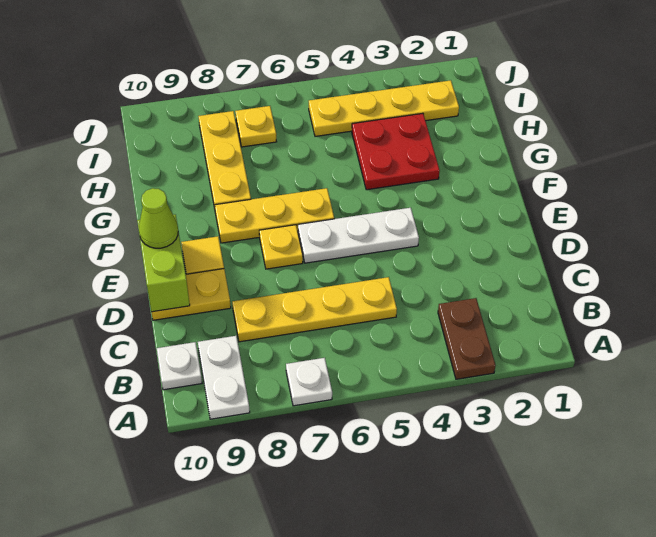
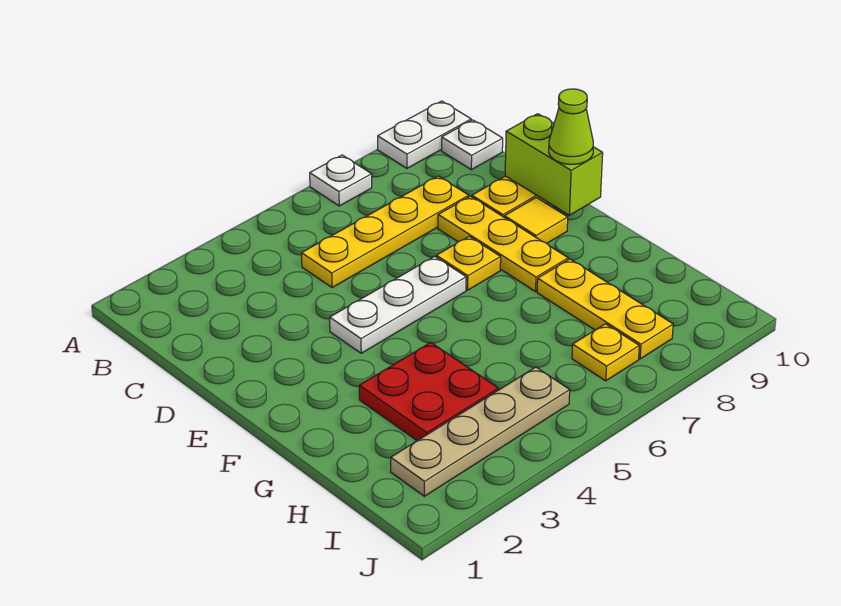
brown plate A3:B3 level 1 -> none
white plate A9:B9 level 1 -> white plate A9:A10 level 1
yellow plate F6:F8 level 1 -> yellow plate D8:F8 level 1
yellow plate I2:I5 level 1 -> tan plate I2:I5 level 1

